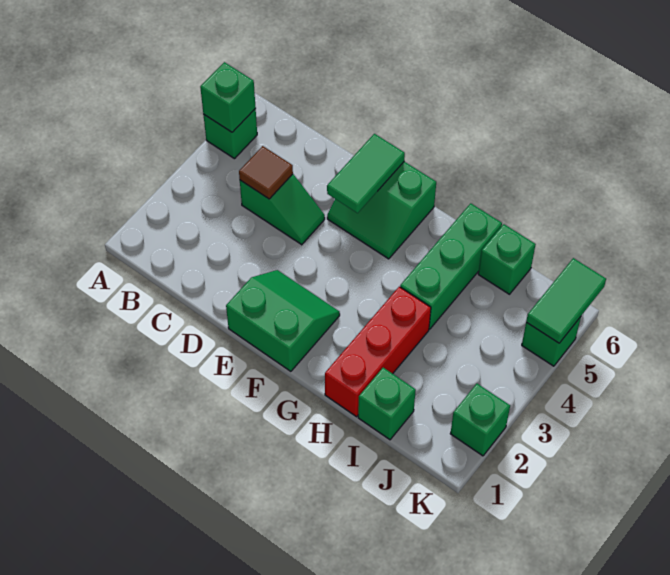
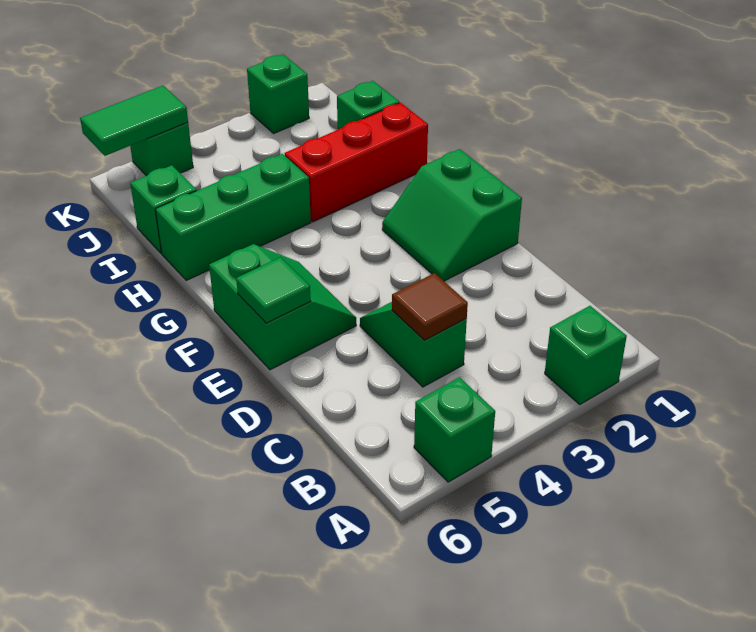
green brick A5 level 2 -> green brick A2 level 1
green tile E5:E6 level 2 -> green tile E6 level 2

